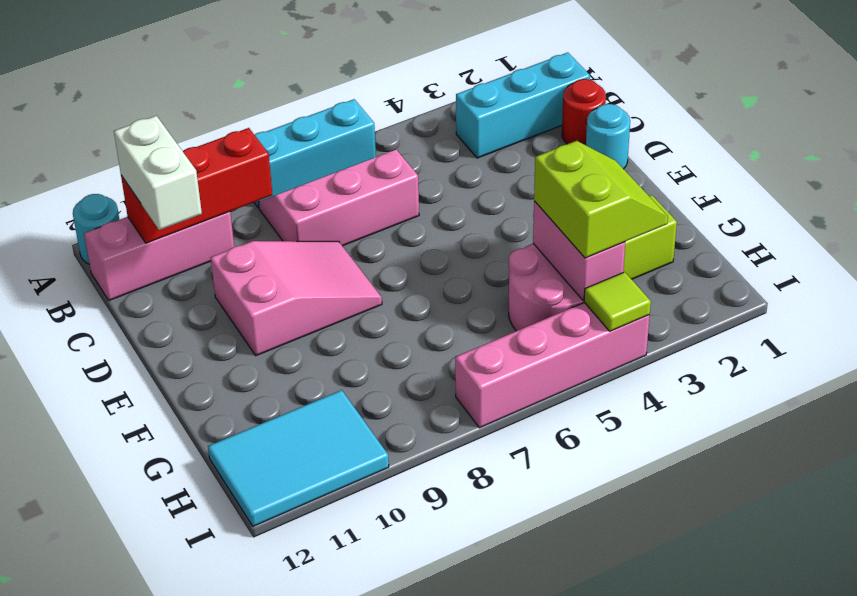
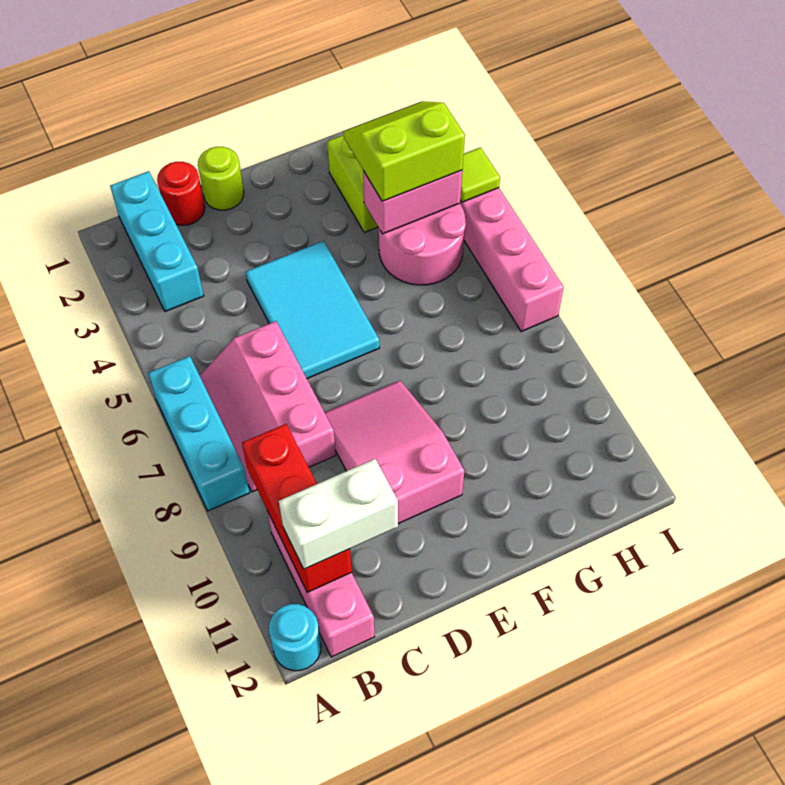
cyan round brick D1 level 1 -> lime round brick D1 level 1
cyan tile H10:I12 level 1 -> cyan tile D4:E6 level 1

